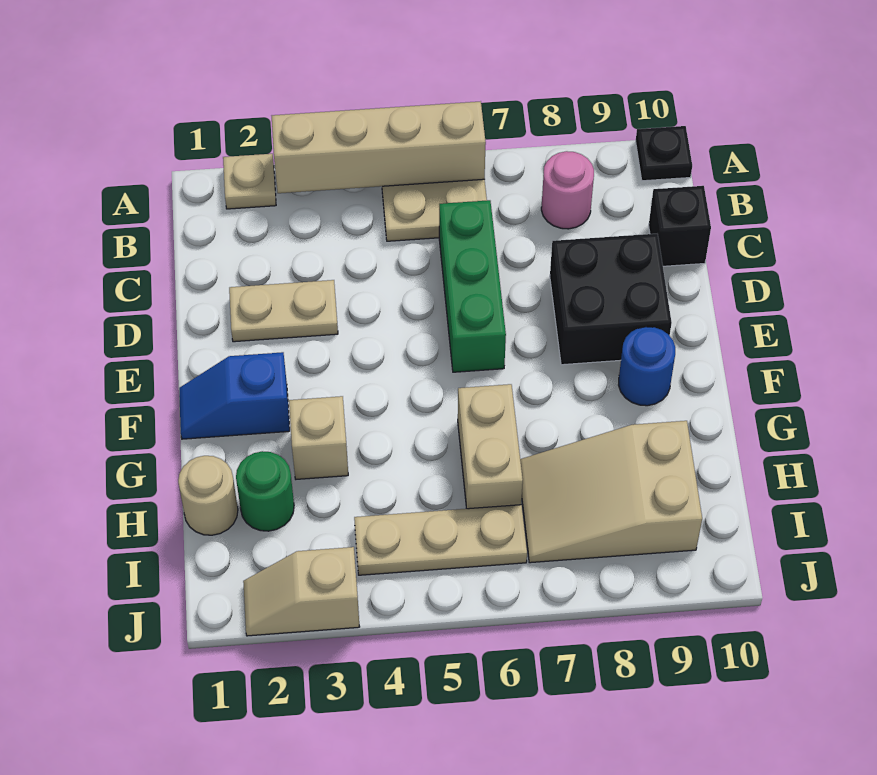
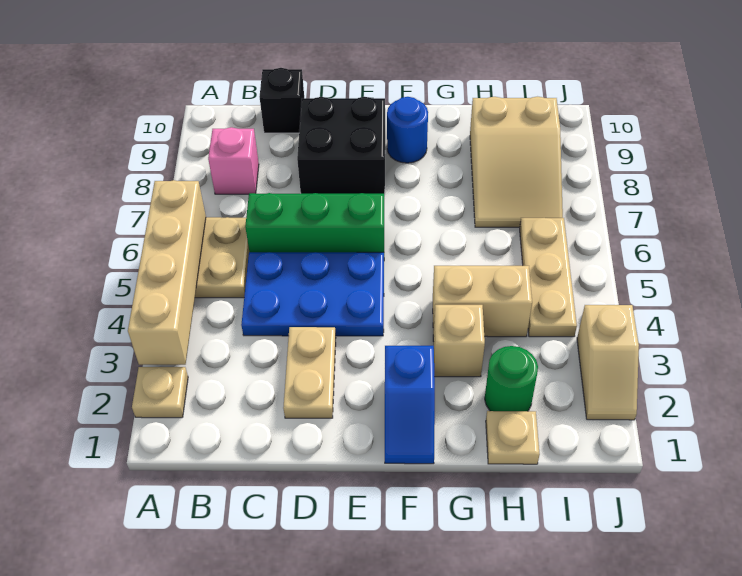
black plate A10 level 1 -> none
pink round brick B8 level 1 -> pink brick B8 level 1
none -> blue plate C4:E5 level 1
tan brick G6:H6 level 1 -> tan brick G4:H4 level 1
tan round brick H1 level 1 -> tan plate H1 level 1

